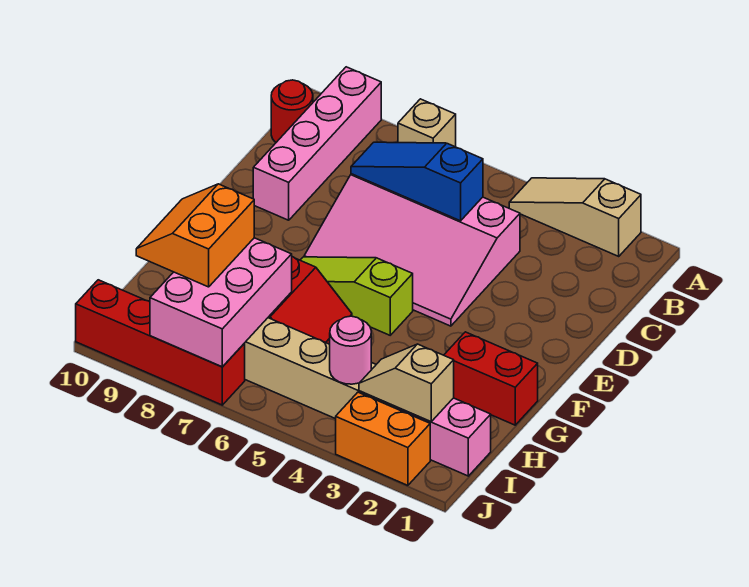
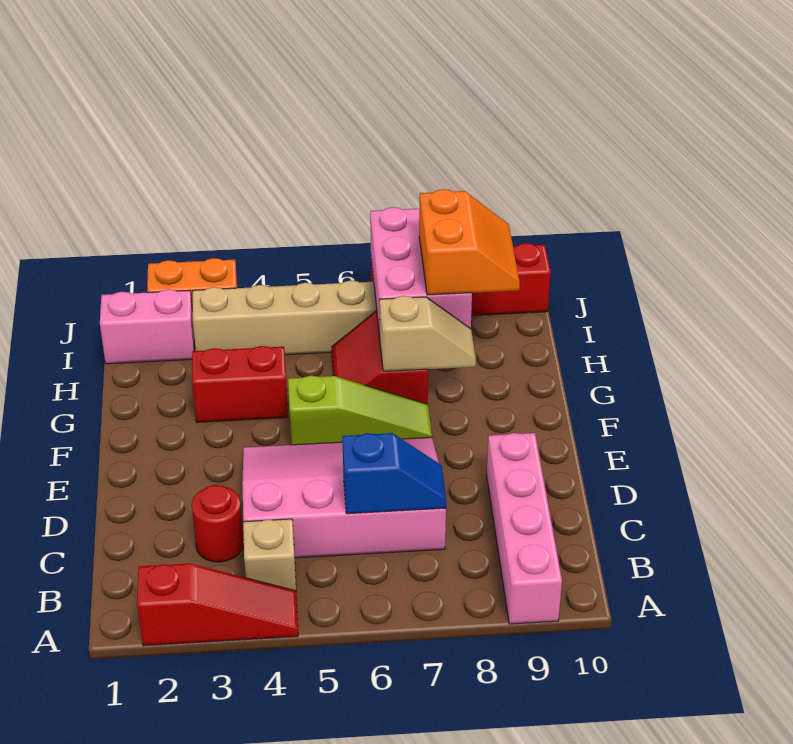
tan slope A2:A4 level 1 top 2 -> red slope A2:A4 level 1 top 2
tan brick A7 level 1 -> tan brick B4 level 1
red round brick B10 level 1 -> red round brick C3 level 1
blue slope C5:C7 level 2 top 5 -> blue slope C6:C7 level 2 top 6
red brick G1:G2 level 1 -> red brick G3:G4 level 1
tan slope I2:I3 level 2 top 2 -> tan slope G7:G8 level 2 top 7
pink round brick I4 level 2 -> none

